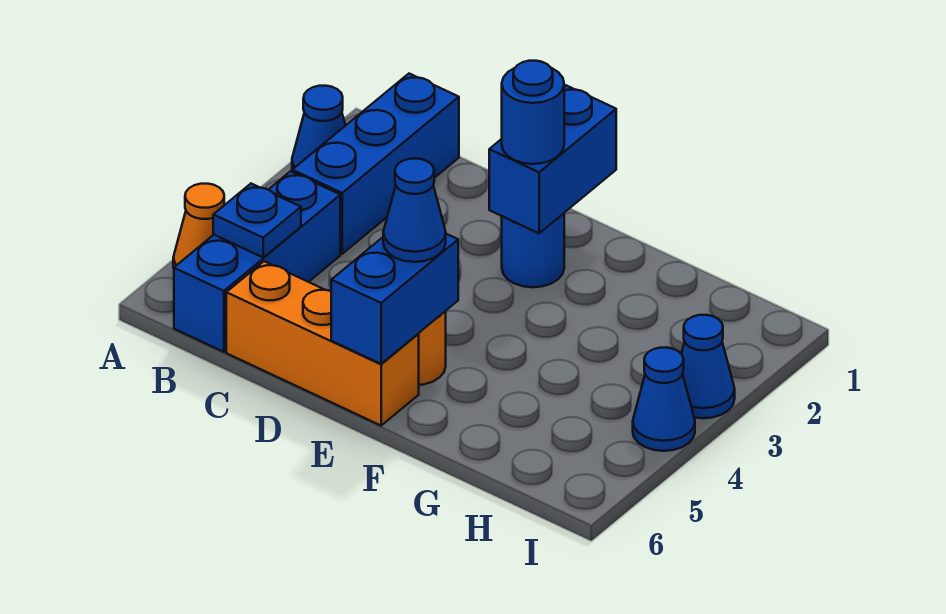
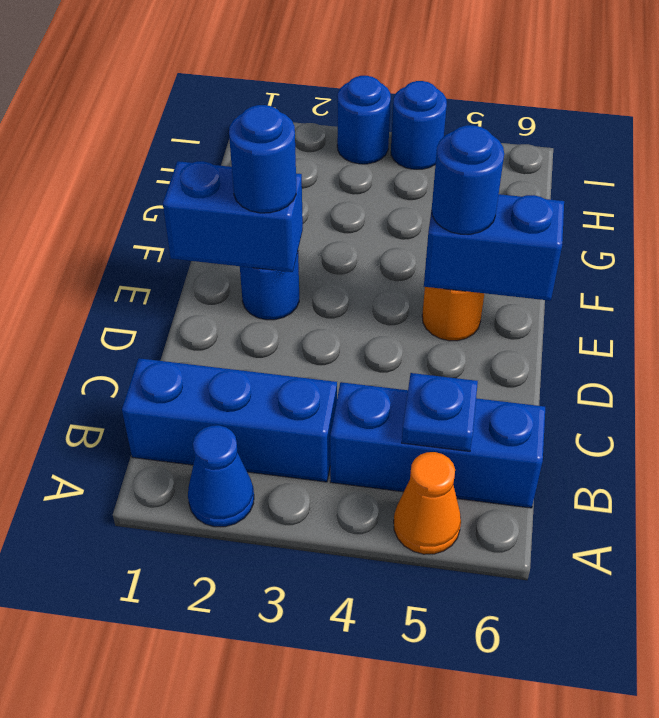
orange brick C6:E6 level 1 -> none
blue cone E5 level 3 -> blue round brick E5 level 3
blue cone I3 level 1 -> blue round brick I3 level 1
blue cone I4 level 1 -> blue round brick I4 level 1

